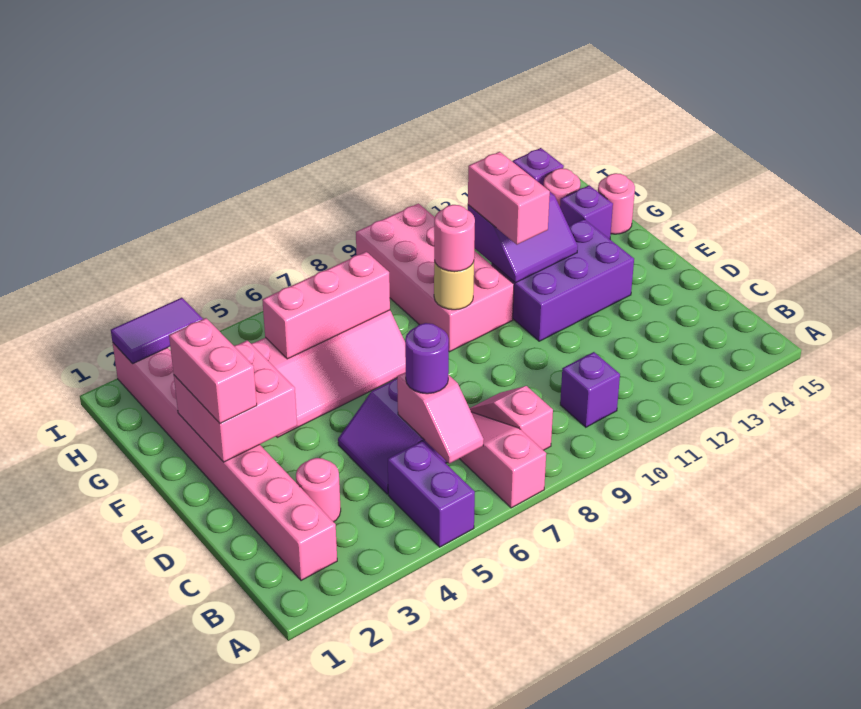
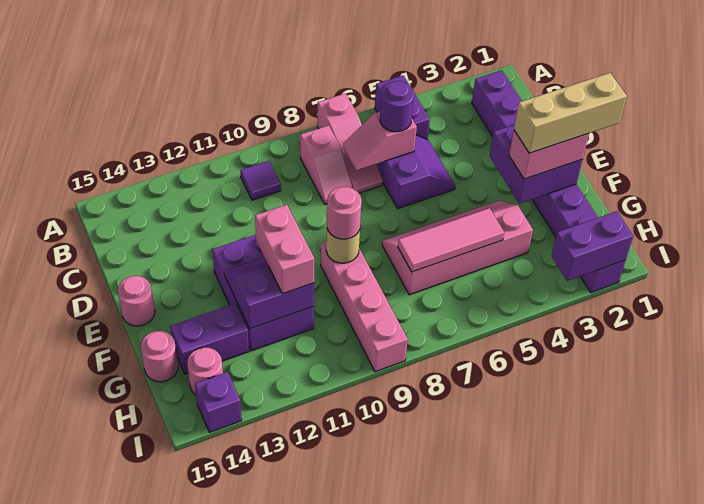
pink brick B2:I2 level 1 -> purple brick B2:I2 level 1
pink slope B6:C6 level 2 top C -> pink slope C6:C7 level 2 top 6
purple brick B10 level 1 -> purple tile B10 level 1
pink round brick C3 level 1 -> pink round brick E15 level 1
pink brick E2:F3 level 2 -> purple brick E2:F3 level 2
pink brick E2:F2 level 3 -> pink brick F2:F3 level 3
purple brick E11:F13 level 1 -> purple brick E11:G12 level 1
none -> tan brick F1:F3 level 4
pink brick F9:I10 level 1 -> pink brick F9:I9 level 1
pink brick G5:G7 level 2 -> pink tile G5:G7 level 2
purple brick G14 level 1 -> purple brick G13:G14 level 1
purple tile I2:I3 level 2 -> purple brick I2:I3 level 2

